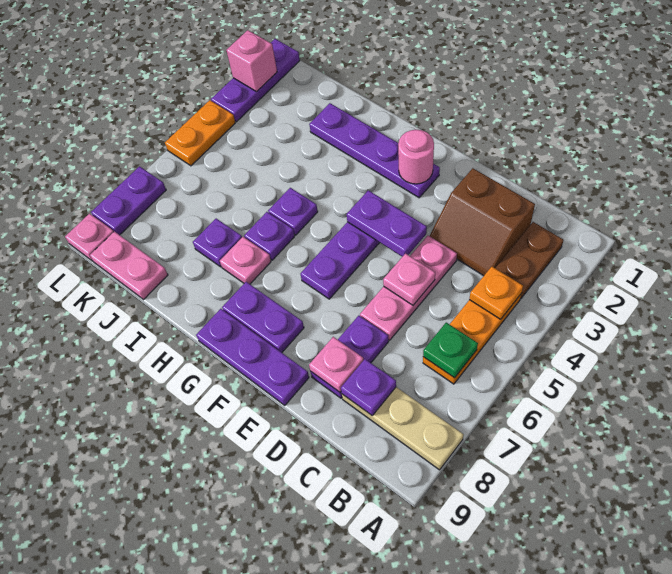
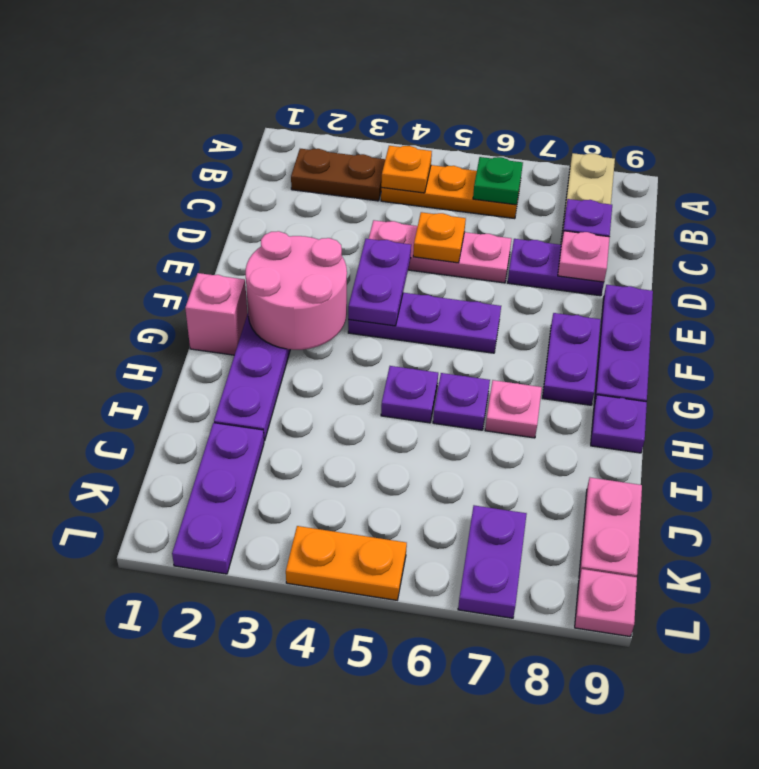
brown slope C2:D3 level 1 top 2 -> none
pink plate D5 level 2 -> orange plate D5 level 2
pink round brick F2 level 2 -> pink round brick F2:G3 level 2
purple plate I7 level 1 -> purple plate H9 level 1
purple plate L1:L3 level 1 -> purple plate J2:L2 level 1
pink brick L2 level 2 -> pink brick G1 level 1
purple plate L7:L8 level 1 -> purple plate K7:L7 level 1

